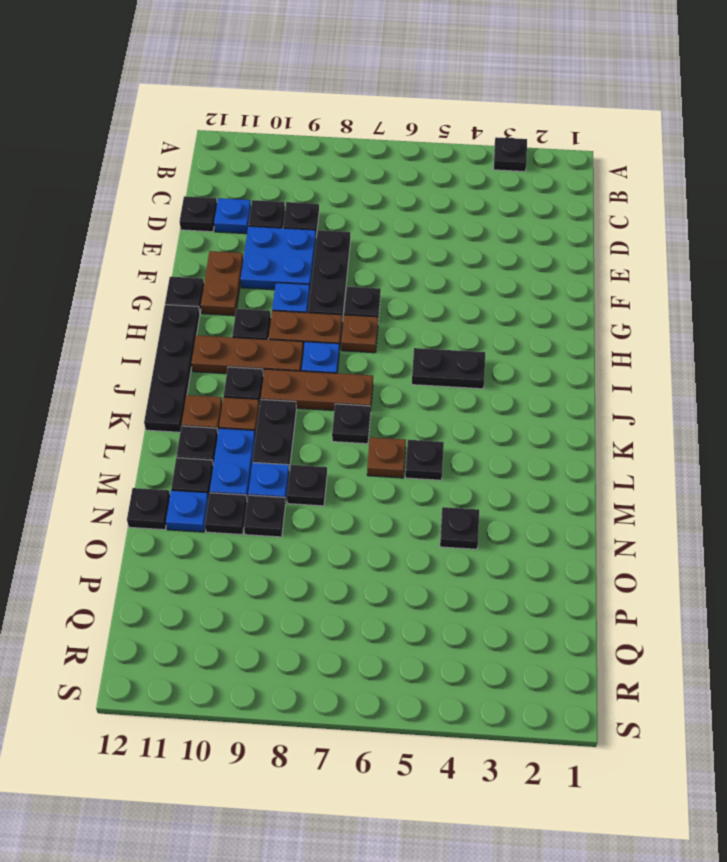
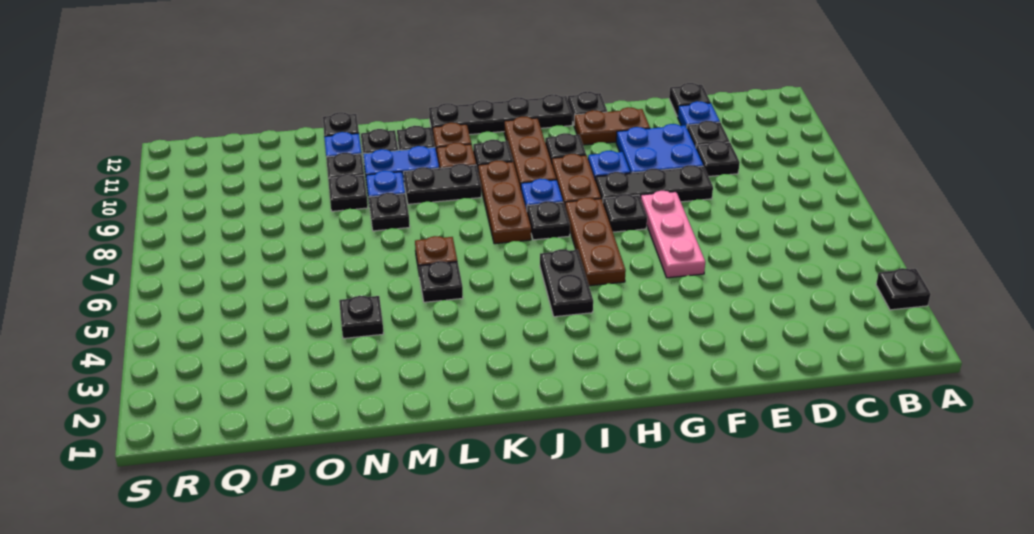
none -> pink plate F5:F7 level 1
brown plate H7 level 1 -> brown plate H5:H7 level 1
black plate K7 level 1 -> black plate I7 level 1

